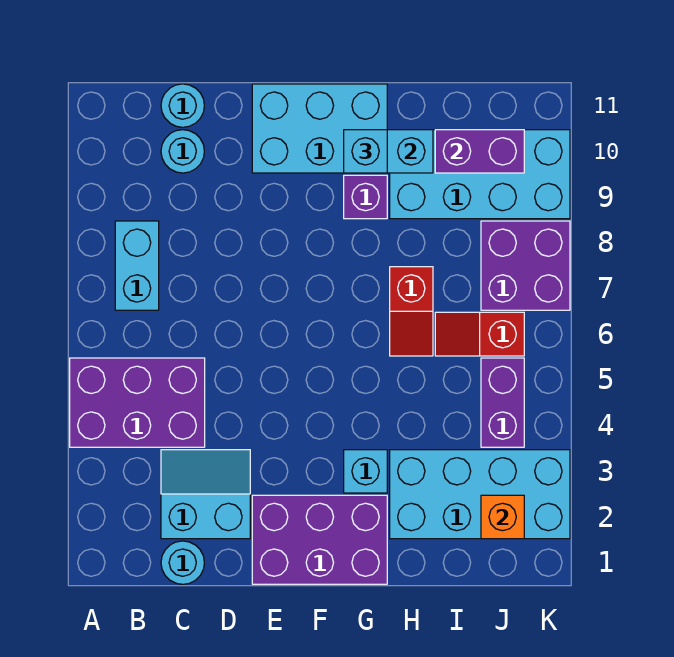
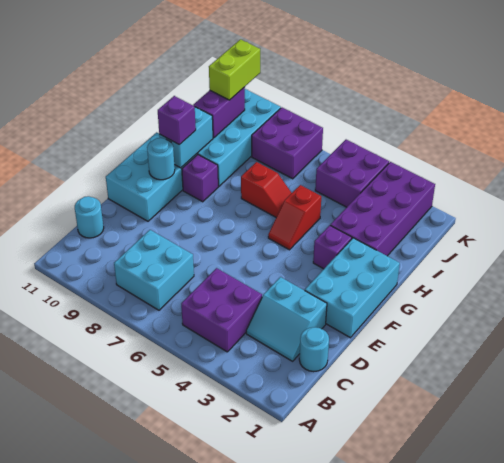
purple brick A4:C5 level 1 -> purple brick B4:C5 level 1
cyan brick B7:B8 level 1 -> cyan brick B7:C8 level 1
cyan slope C2:D3 level 1 top 2 -> cyan slope C2:D3 level 1 top D
cyan round brick C10 level 1 -> cyan round brick F10 level 2
purple brick E1:G2 level 1 -> cyan brick E1:G2 level 1
cyan brick G3 level 1 -> purple brick G3 level 1
cyan brick G10 level 3 -> purple brick G10 level 3
cyan brick H2:K3 level 1 -> purple brick H2:K3 level 1
red slope I6:J6 level 1 top J -> red slope G5:H5 level 1 top H
orange brick J2 level 2 -> none
purple brick J4:J5 level 1 -> purple brick J4:K5 level 1
none -> lime brick J10:K10 level 3

